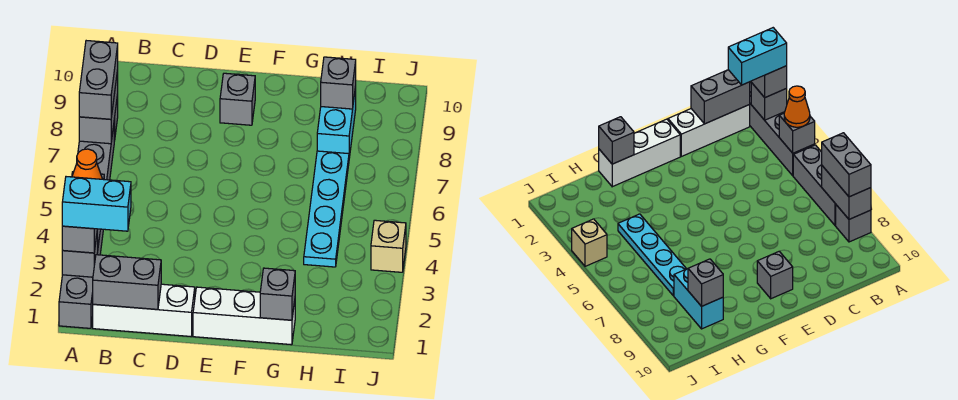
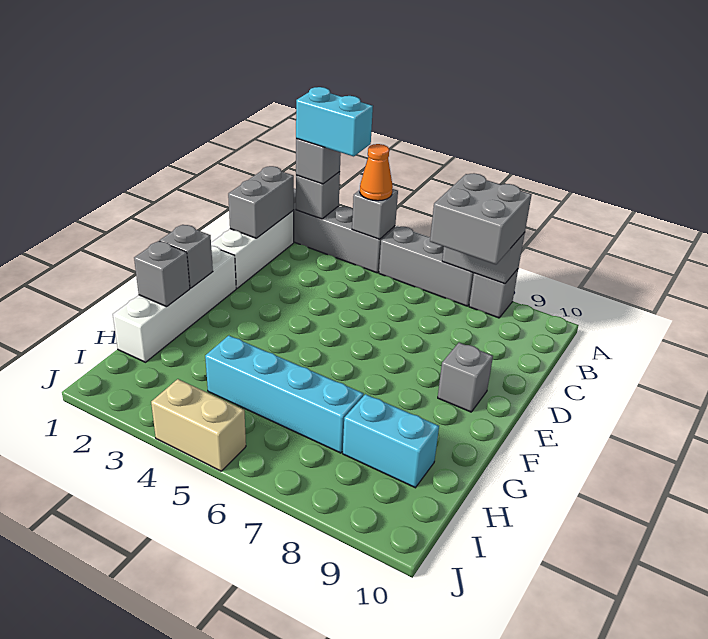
cyan brick A2:B2 level 4 -> cyan brick A2:A3 level 4
grey brick A7:A8 level 3 -> grey brick A7:B8 level 3
white brick E1:G1 level 1 -> white brick E1:H1 level 1
cyan plate H4:H7 level 1 -> cyan brick H4:H7 level 1
grey brick H9 level 2 -> grey brick F1 level 2
tan brick J4 level 1 -> tan brick J4:J5 level 1

